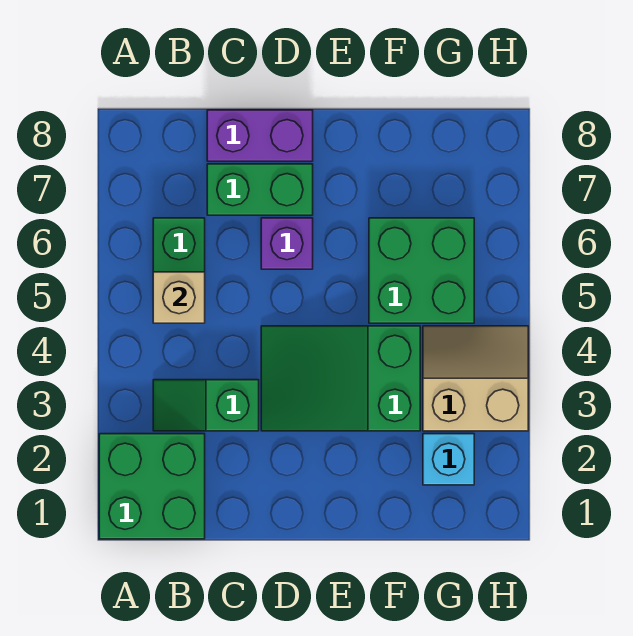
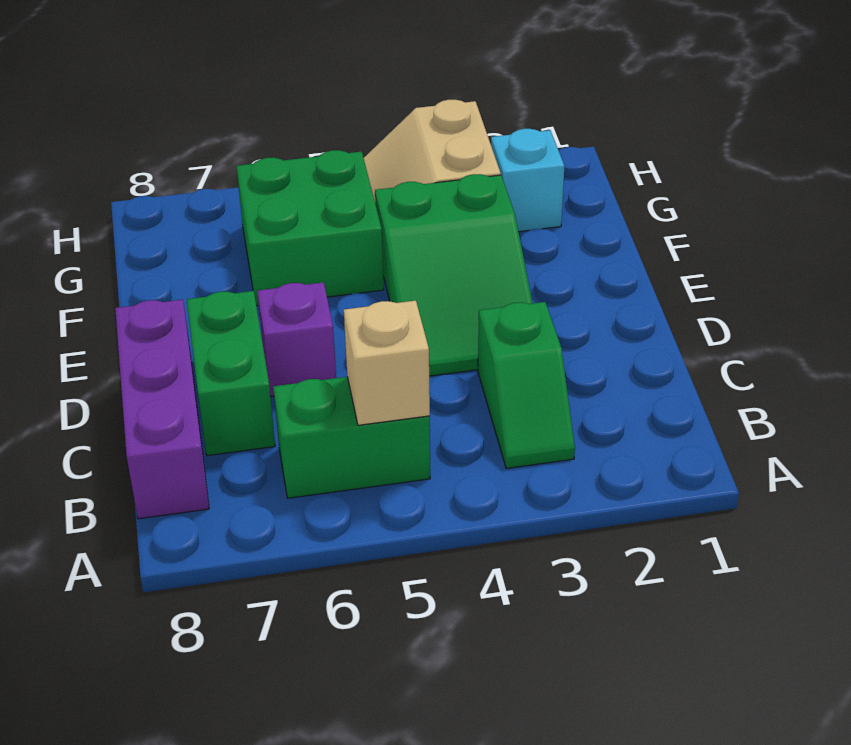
green brick A1:B2 level 1 -> none
purple brick C8:D8 level 1 -> purple brick B8:D8 level 1

